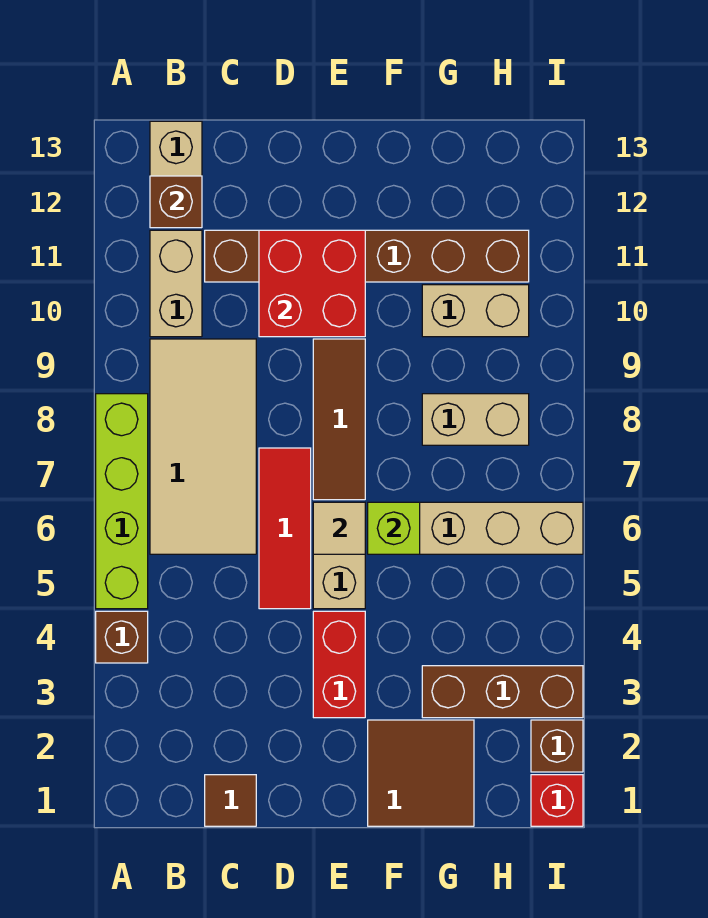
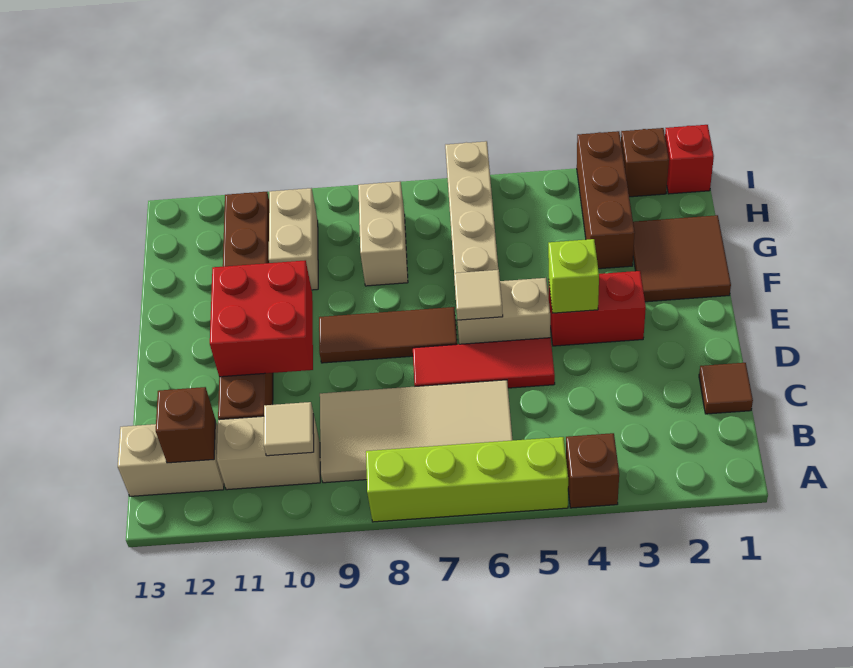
none -> tan tile B10 level 2
lime brick F6 level 2 -> lime brick E4 level 2

